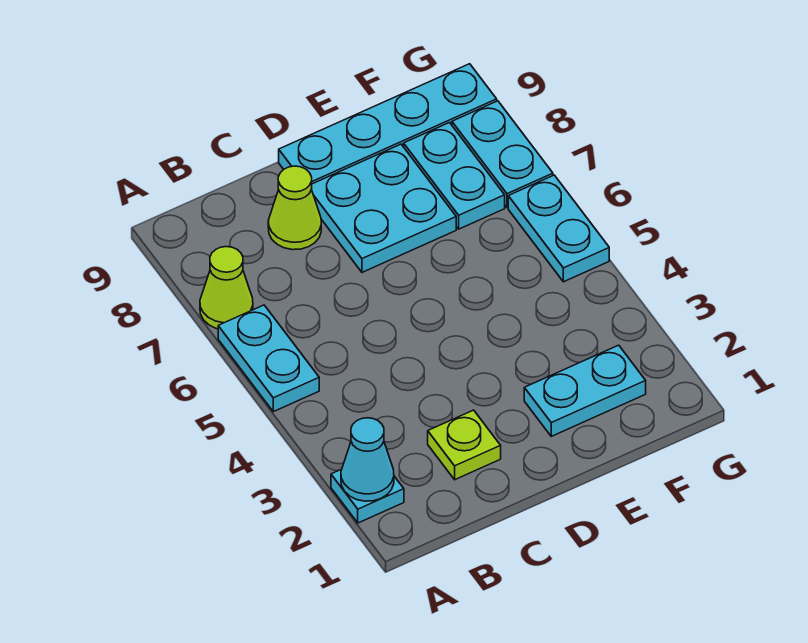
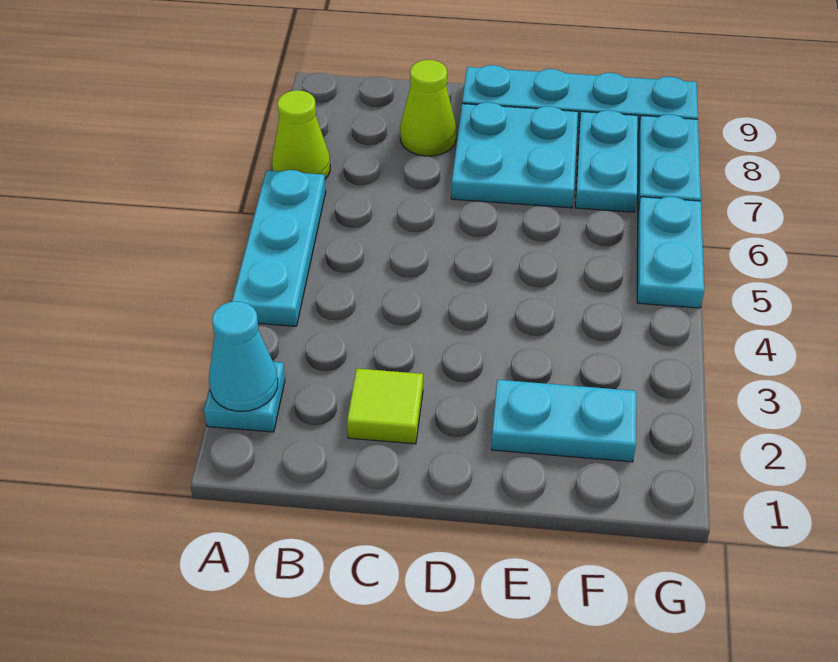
cyan plate A5:A6 level 1 -> cyan plate A4:A6 level 1
lime plate C2 level 1 -> lime tile C2 level 1

